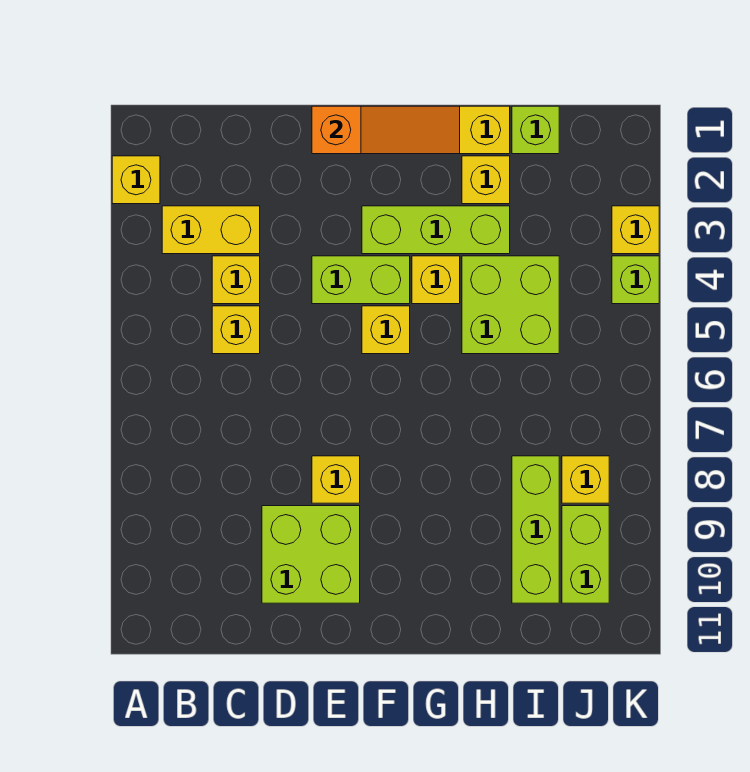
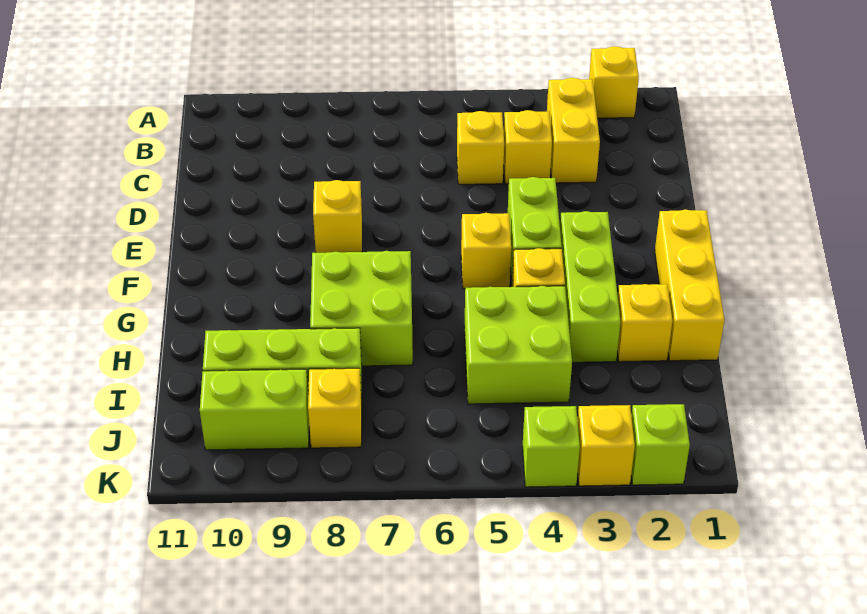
lime brick D9:E10 level 1 -> lime brick G7:H8 level 1
orange slope E1:G1 level 2 top E -> none
lime brick I1 level 1 -> lime brick K2 level 1

